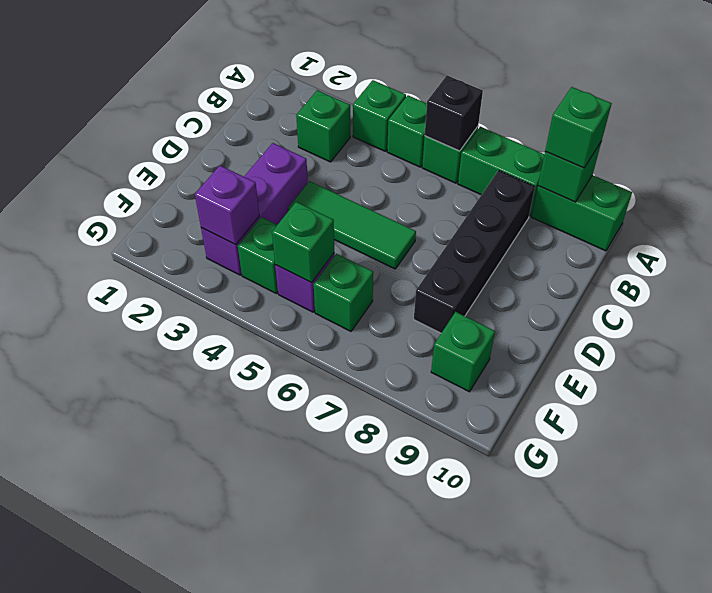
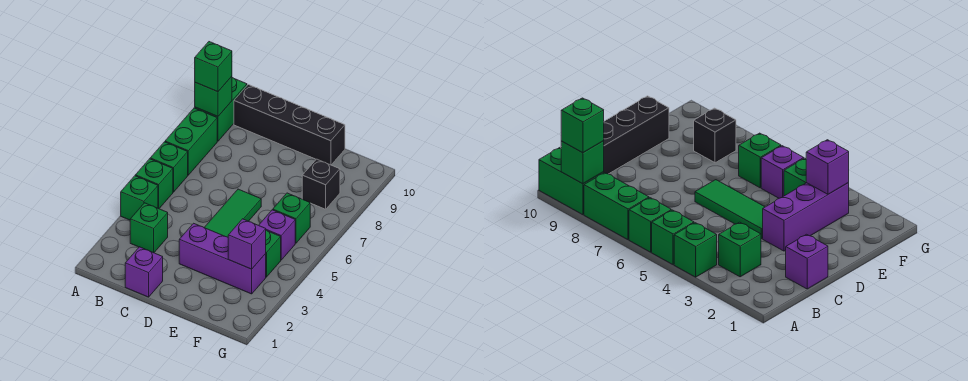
black brick A6 level 2 -> black brick F8 level 1
black brick B8:E8 level 1 -> black brick B10:E10 level 1
none -> purple brick C1 level 1
green brick F5 level 2 -> none
green brick F9 level 1 -> none

